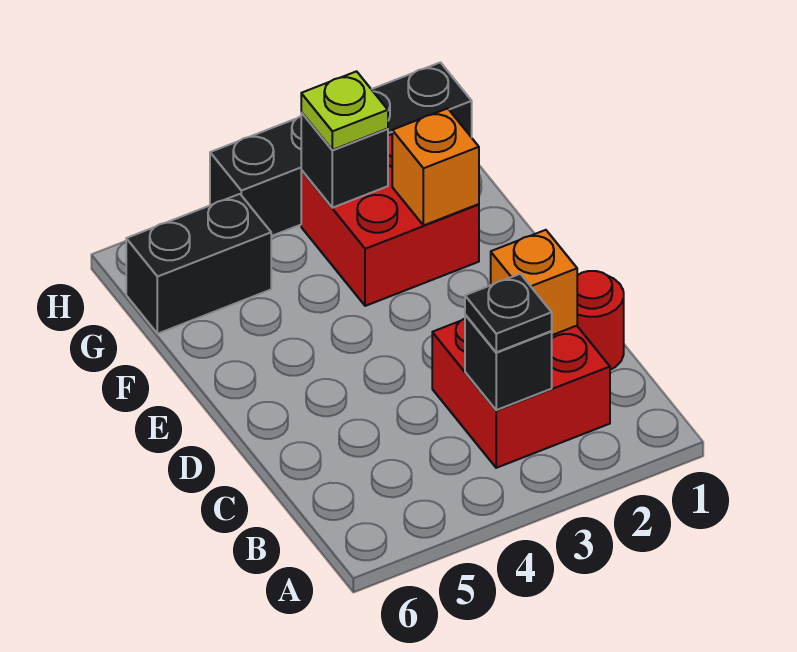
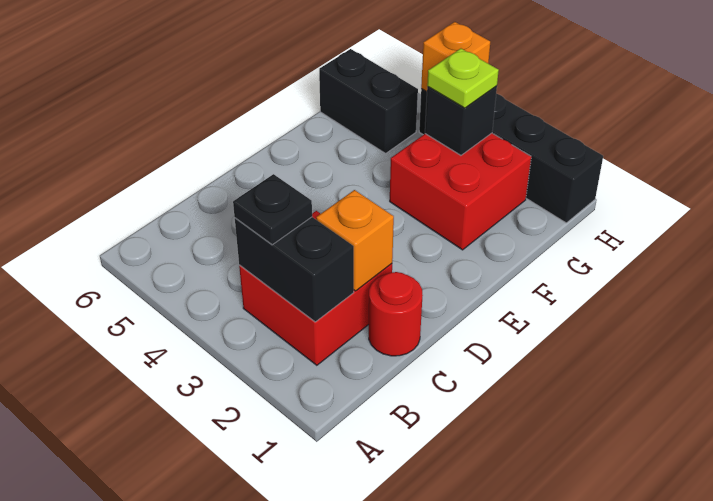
black brick B3 level 2 -> black brick B2:B3 level 2
orange brick F2 level 2 -> orange brick H4 level 2

